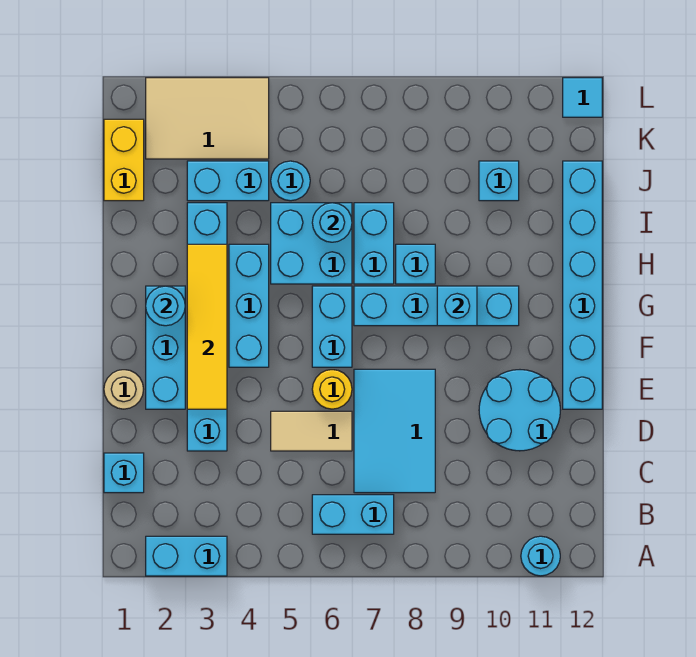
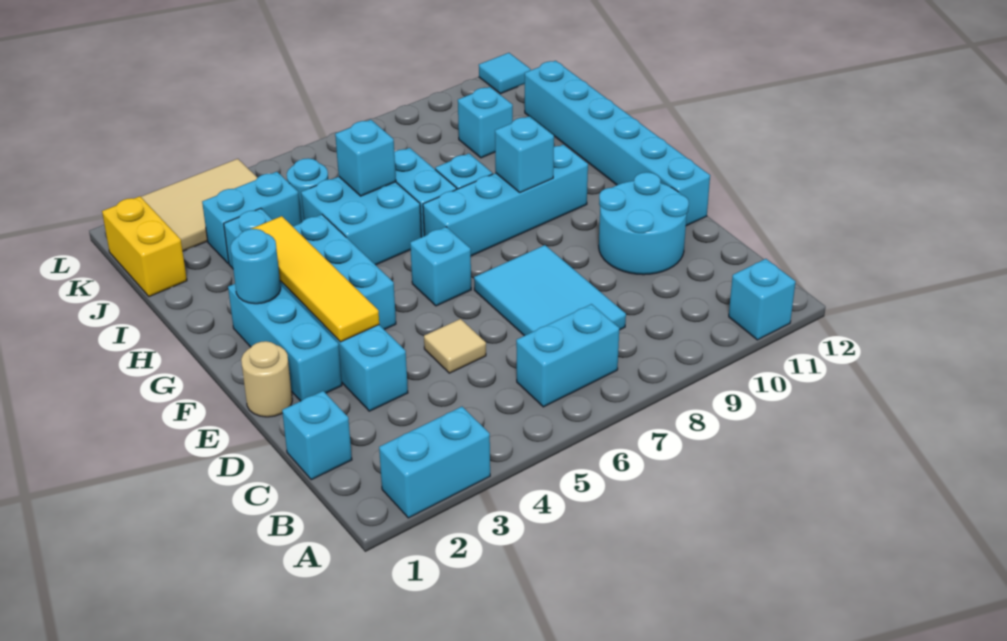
cyan round brick A11 level 1 -> cyan brick A11 level 1
tan tile D5:D6 level 1 -> tan tile D5 level 1
yellow round brick E6 level 1 -> none
cyan brick F6:G6 level 1 -> cyan brick F6 level 1
cyan round brick I6 level 2 -> cyan brick I6 level 2

